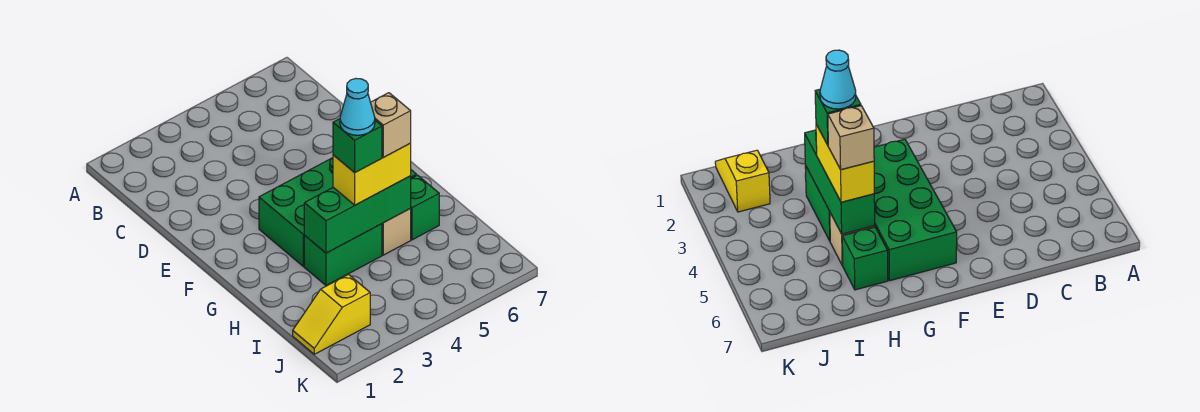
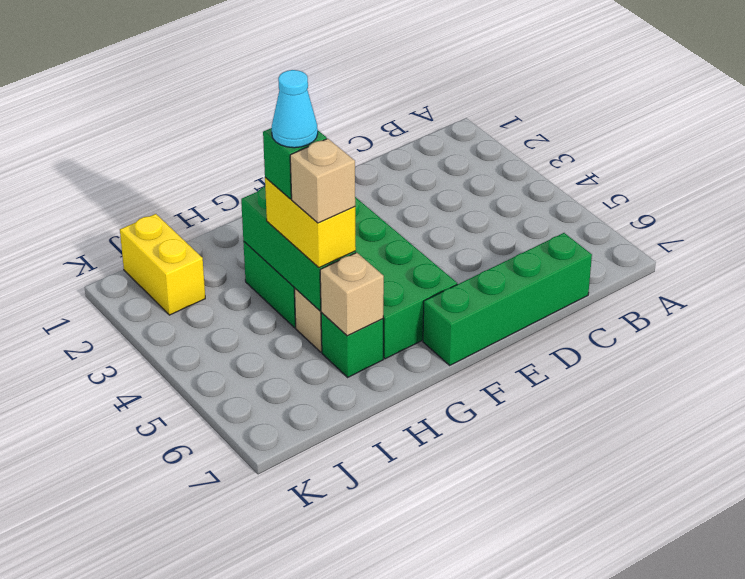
none -> green brick C7:F7 level 1
none -> tan brick H6 level 2
yellow slope J1:J2 level 1 top 2 -> yellow brick J1:J2 level 1

